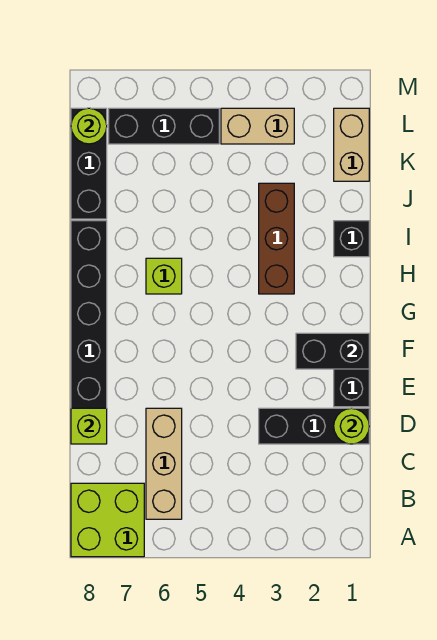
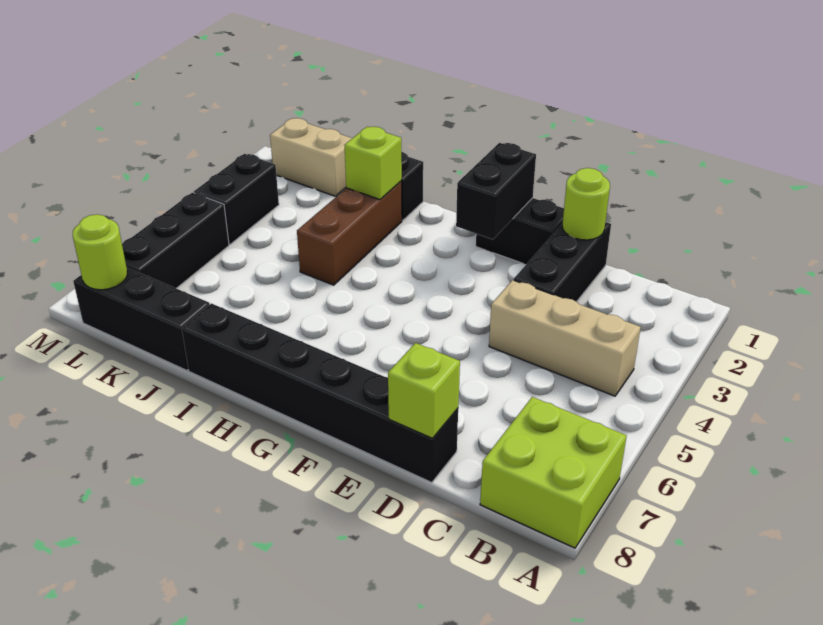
tan brick B6:D6 level 1 -> tan brick B4:D4 level 1
brown brick H3:J3 level 1 -> brown brick I2:I4 level 1
lime brick H6 level 1 -> lime brick I2 level 2
tan brick L3:L4 level 1 -> black brick L3:L4 level 1

